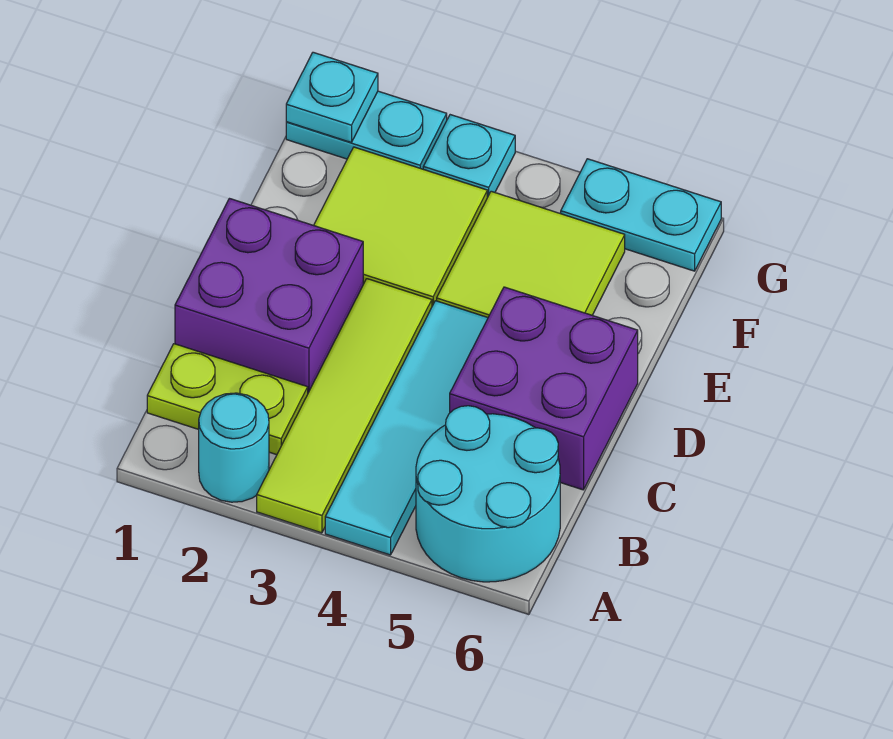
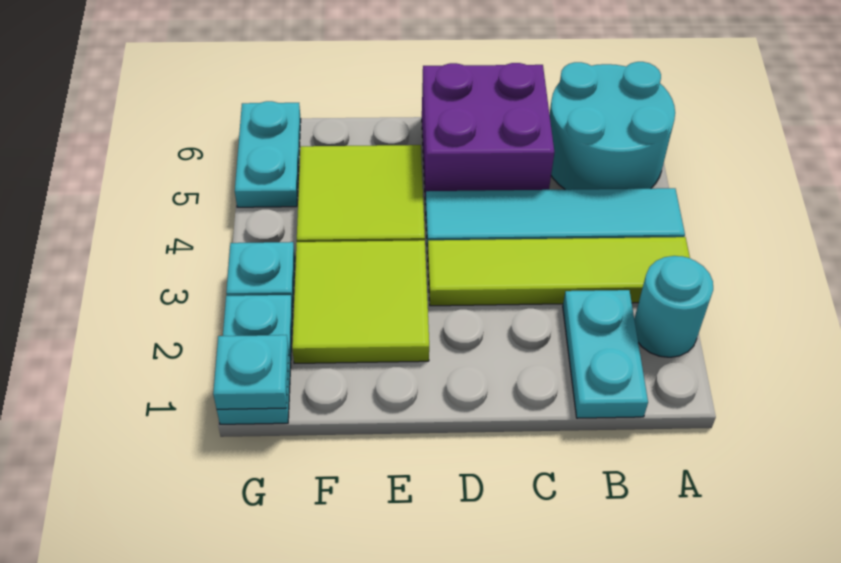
lime plate B1:B2 level 1 -> cyan plate B1:B2 level 1
purple brick C1:D2 level 1 -> none

